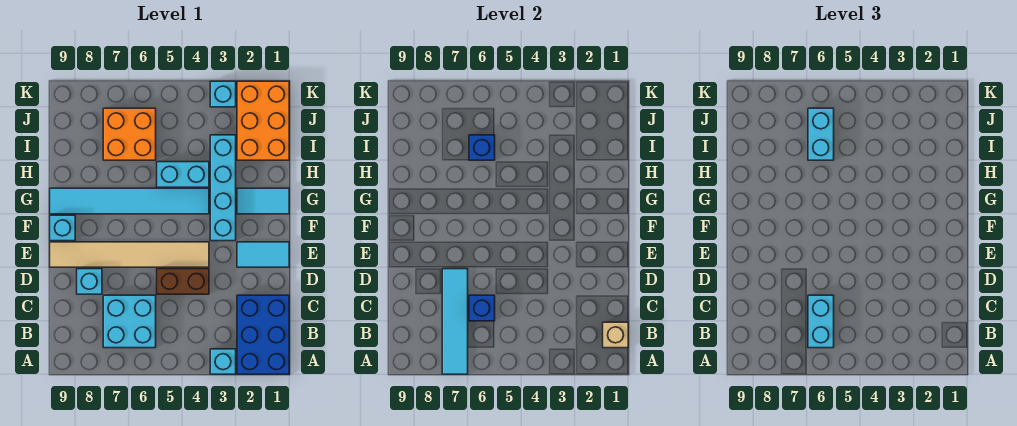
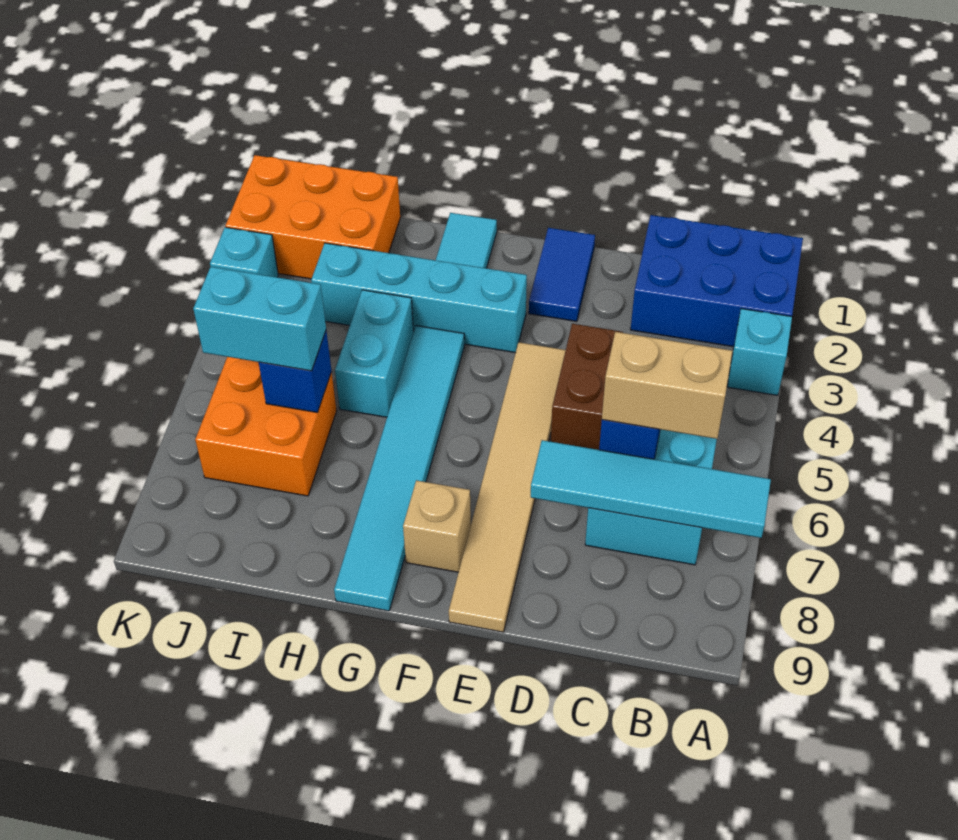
tan brick B1 level 2 -> tan brick F8 level 1
cyan brick B6:C6 level 3 -> tan brick B6:C6 level 3
cyan brick D8 level 1 -> none
cyan tile E1:E2 level 1 -> blue tile E1:E2 level 1
cyan brick F9 level 1 -> none

